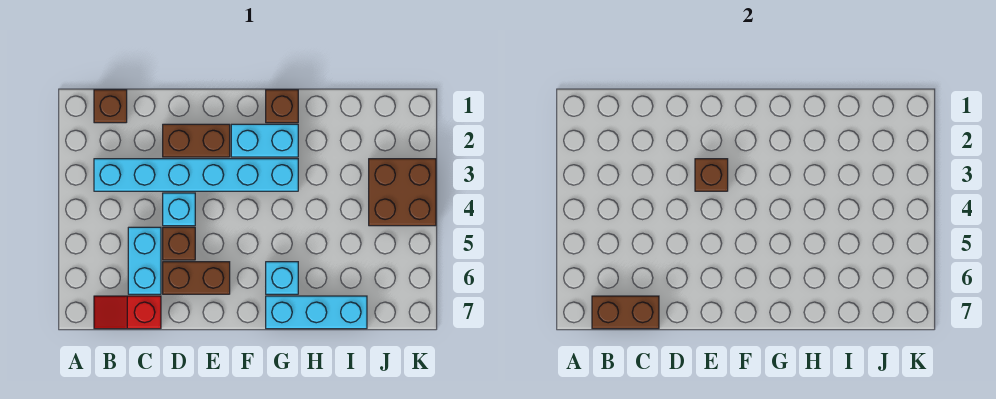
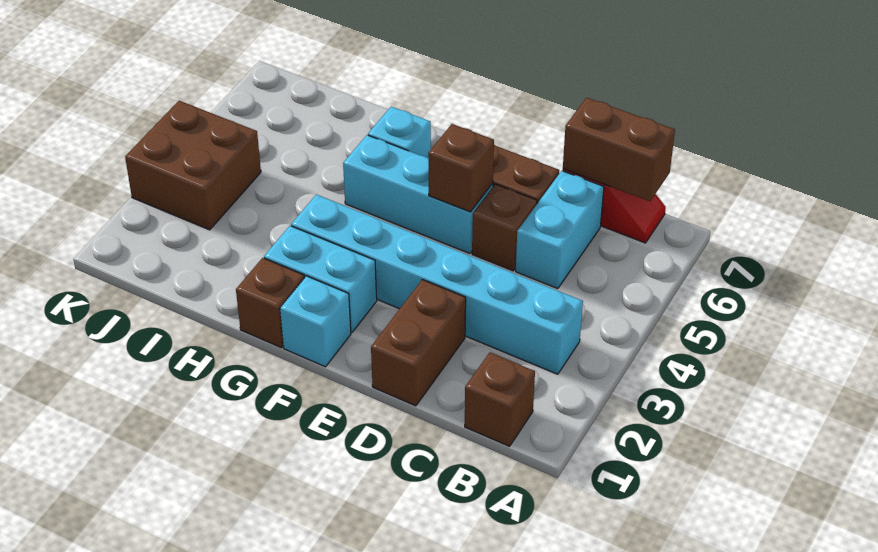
brown brick D2:E2 level 1 -> brown brick D1:D2 level 1
cyan brick D4 level 1 -> cyan brick F1 level 1
brown brick E3 level 2 -> brown brick E5 level 2
cyan brick G7:I7 level 1 -> cyan brick E5:G5 level 1

